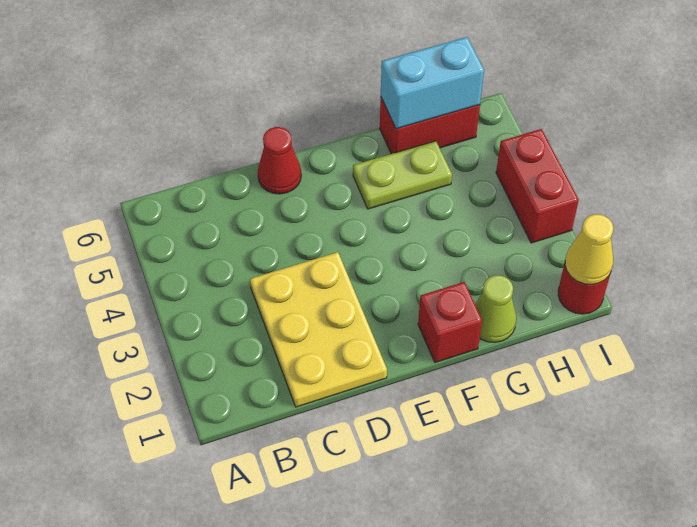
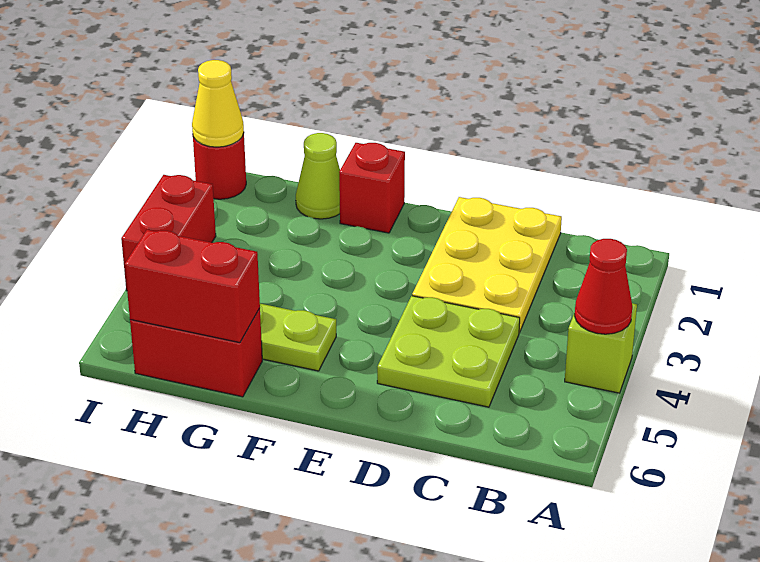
none -> lime brick A4 level 1
none -> lime plate C4:D5 level 1
red cone D6 level 1 -> red cone A4 level 2
cyan brick G6:H6 level 2 -> red brick G6:H6 level 2

